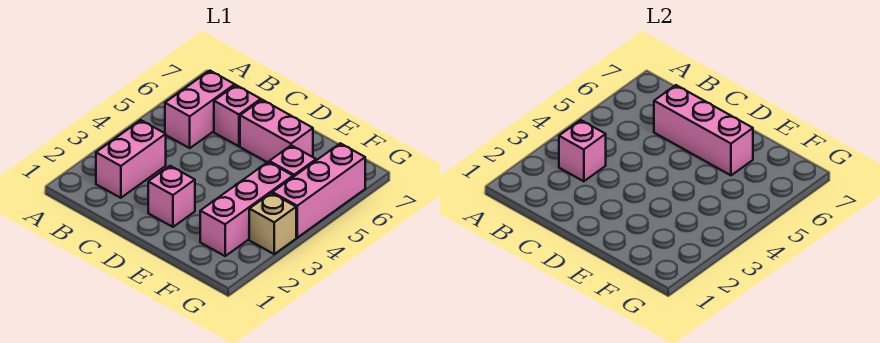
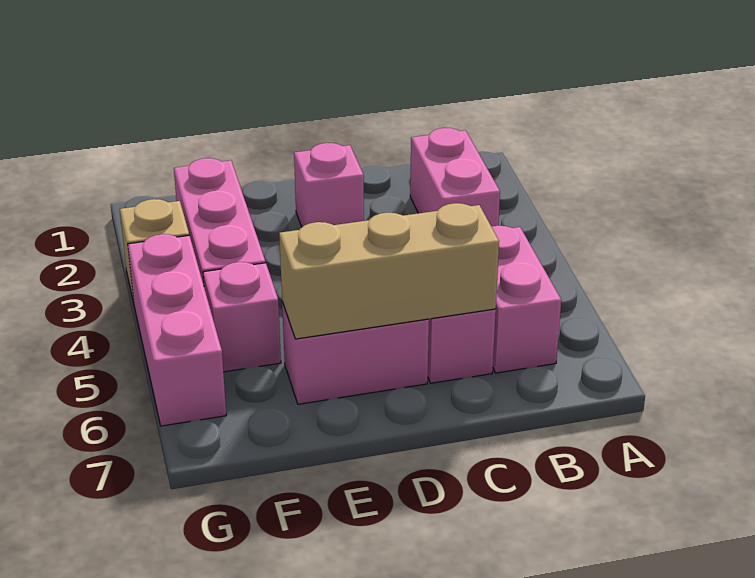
pink brick B3 level 2 -> none
pink brick C6:E6 level 2 -> tan brick C6:E6 level 2

